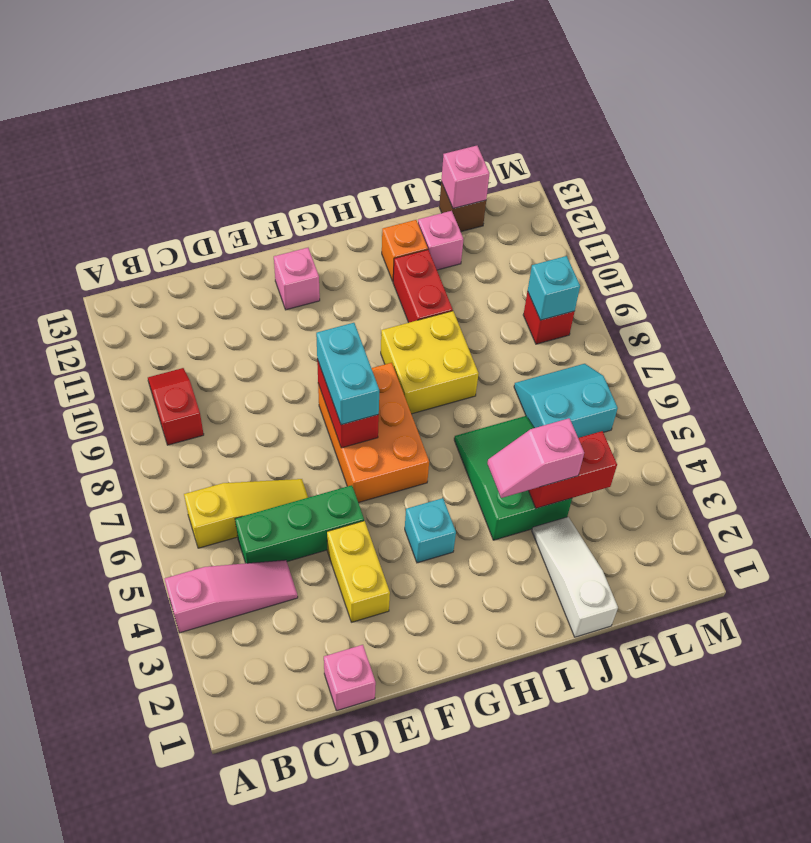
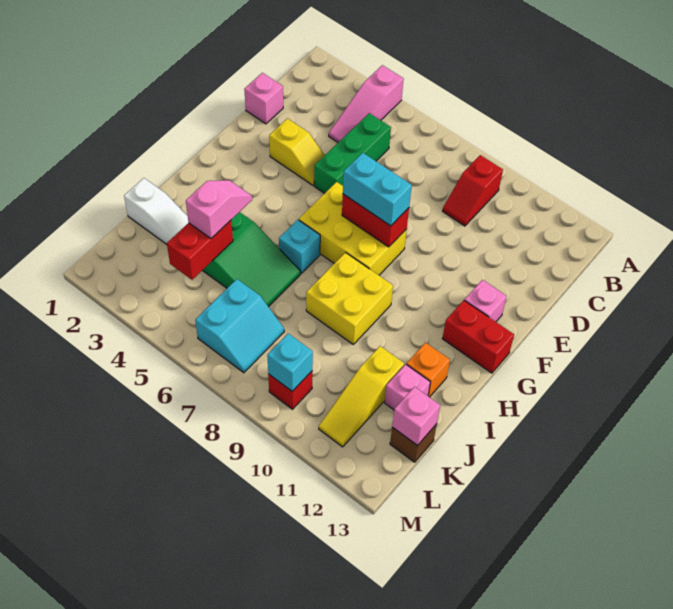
yellow slope B6:D6 level 1 top B -> yellow slope J11:L11 level 1 top J
red slope B9:B10 level 1 top 9 -> red slope B9:C9 level 1 top B
yellow brick E3:E4 level 1 -> yellow slope E3:E4 level 1 top 3
orange brick F6:G8 level 1 -> yellow brick F6:G8 level 1
cyan brick G4 level 1 -> cyan brick H6 level 1
red brick I10:I11 level 1 -> red brick G12:G13 level 1

